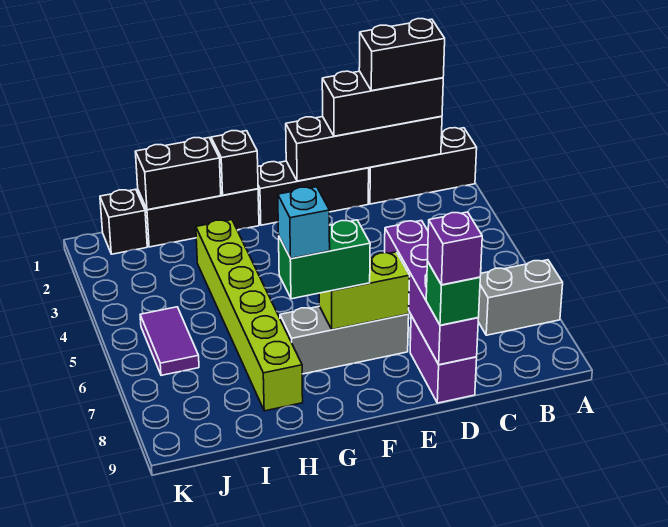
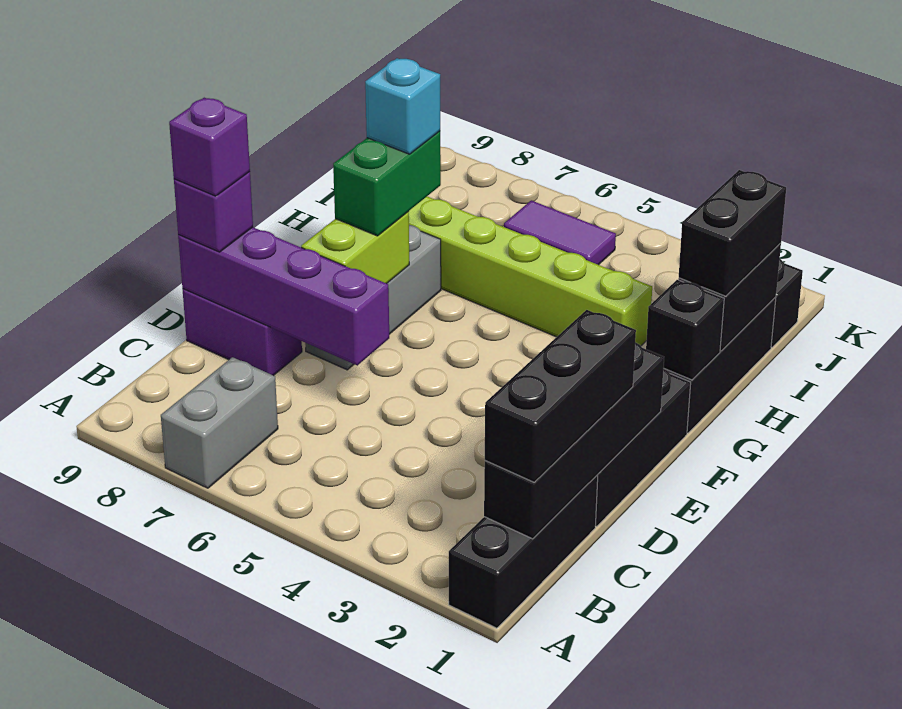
black brick B1:C1 level 4 -> black brick H1:I1 level 3
green brick D9 level 3 -> purple brick D9 level 3

